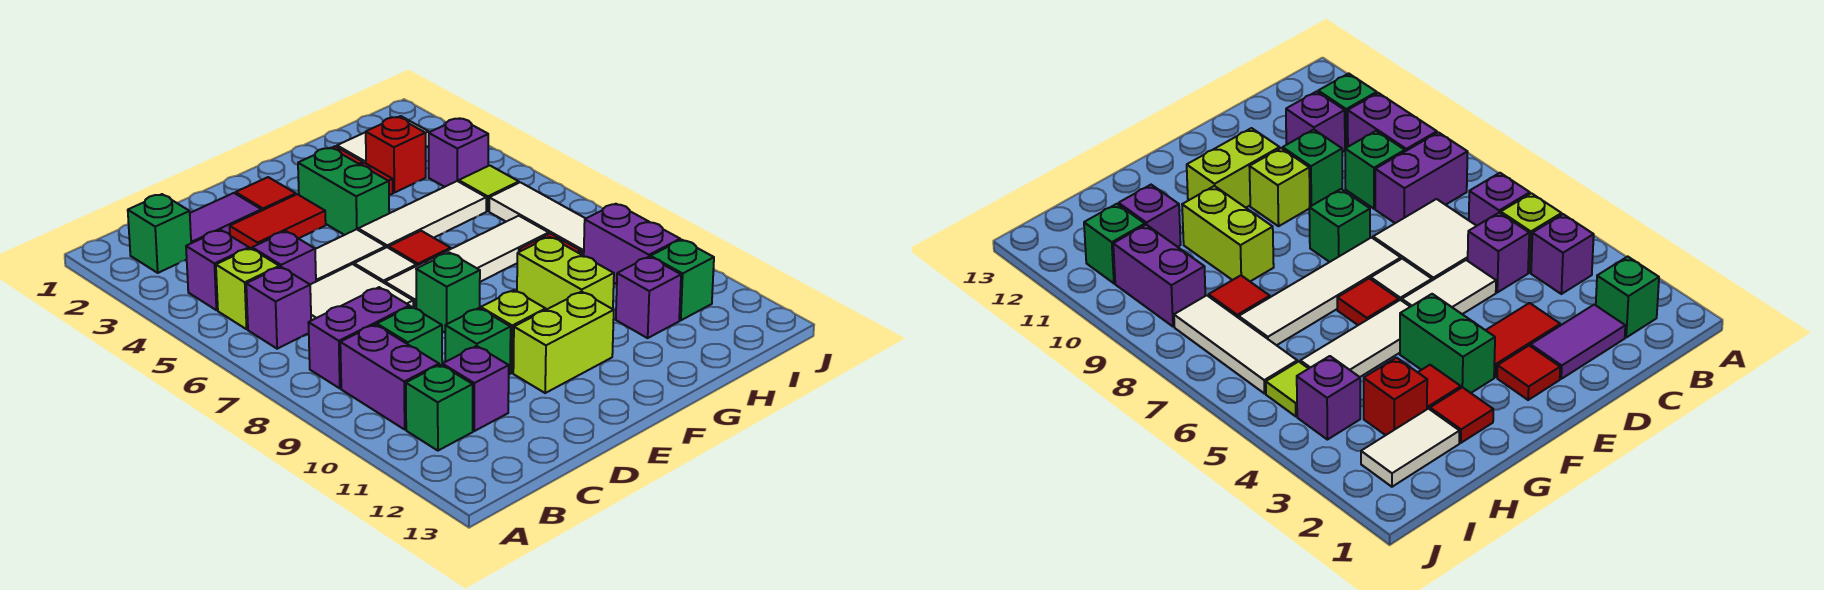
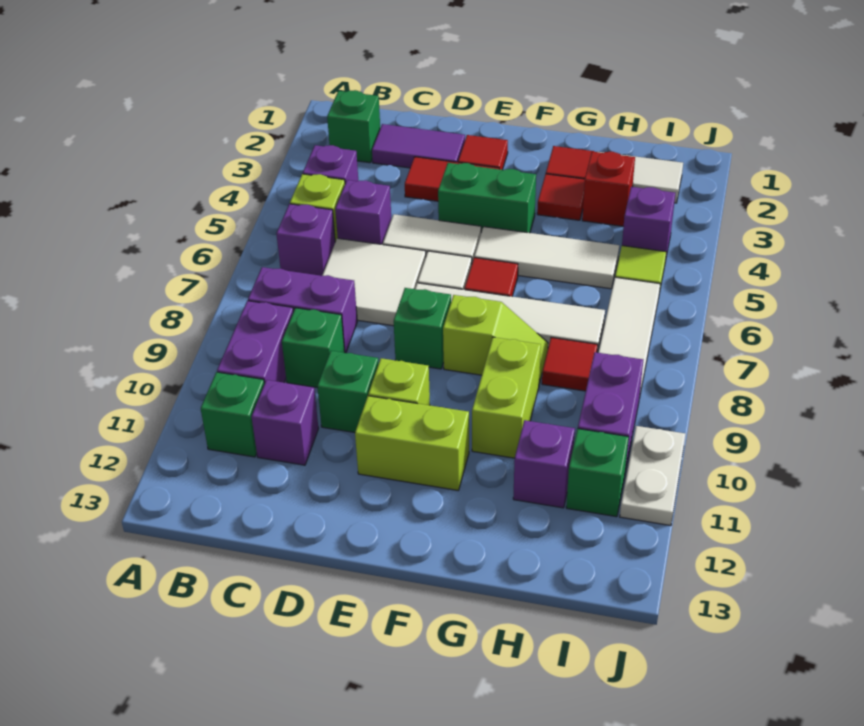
green brick F3:F4 level 1 -> green brick E4:F4 level 1
none -> lime slope F8:G8 level 1 top F
none -> white plate J10:J11 level 1

